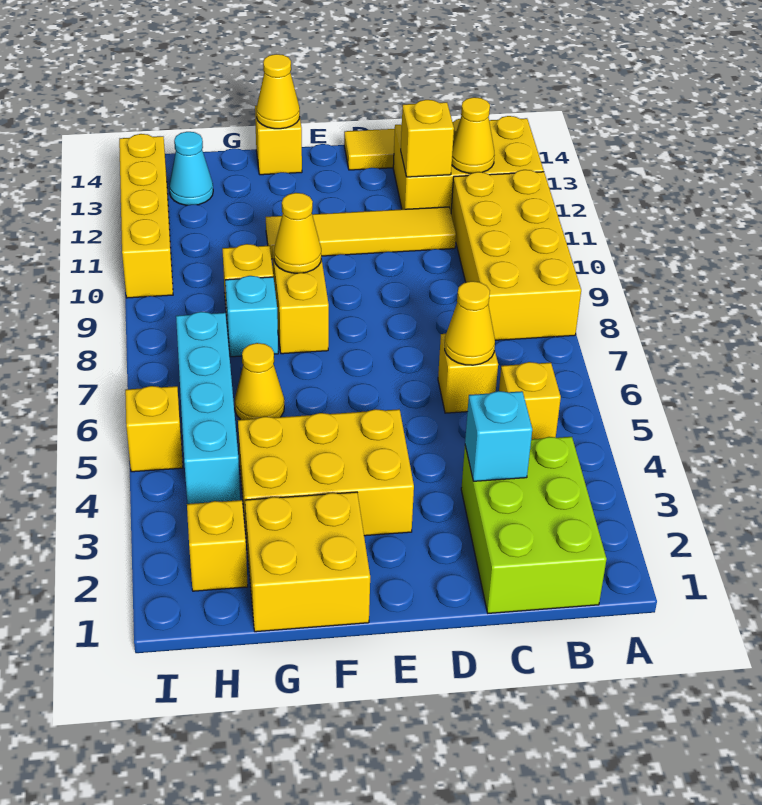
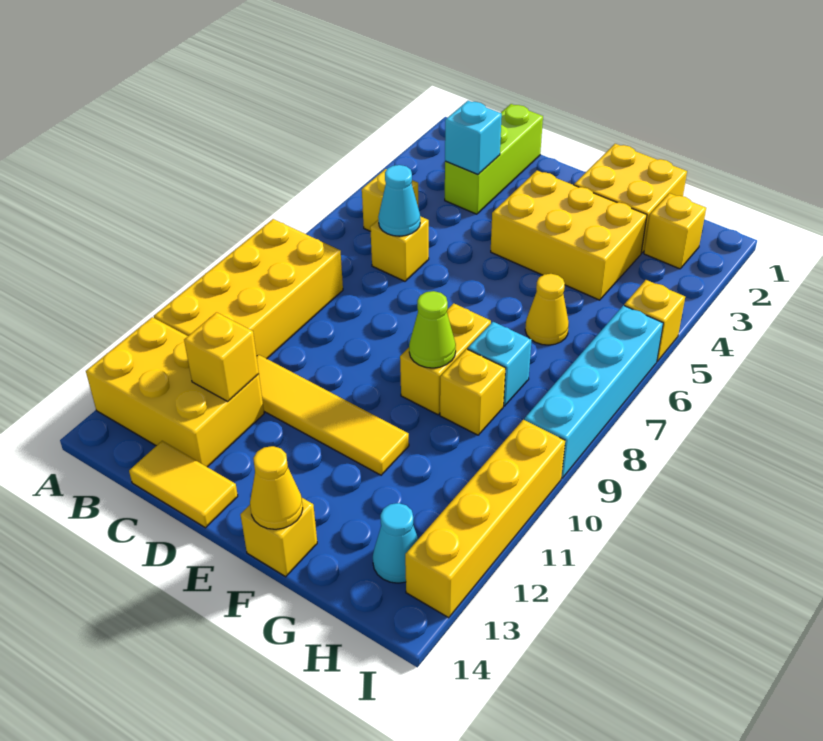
lime brick B1:C3 level 1 -> lime brick C1:C3 level 1
yellow cone B12 level 2 -> none
yellow cone C6 level 2 -> cyan cone C6 level 2
yellow cone F9 level 2 -> lime cone F9 level 2
cyan brick H4:H7 level 1 -> cyan brick I6:I9 level 1

